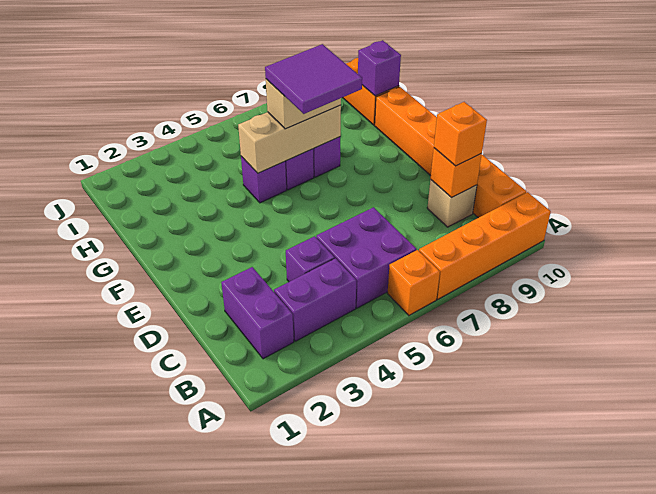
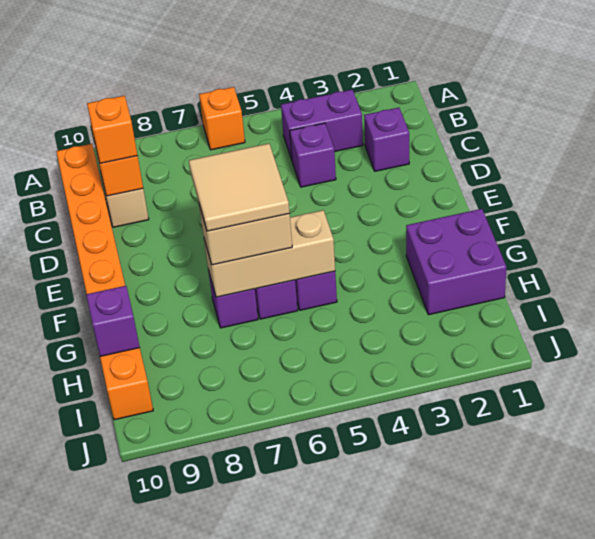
orange brick A7:A10 level 1 -> none
purple brick B2:C2 level 1 -> purple brick C2 level 1
purple brick B5:C6 level 1 -> purple brick G1:H2 level 1
purple tile F6:G7 level 4 -> tan tile F6:G7 level 4

